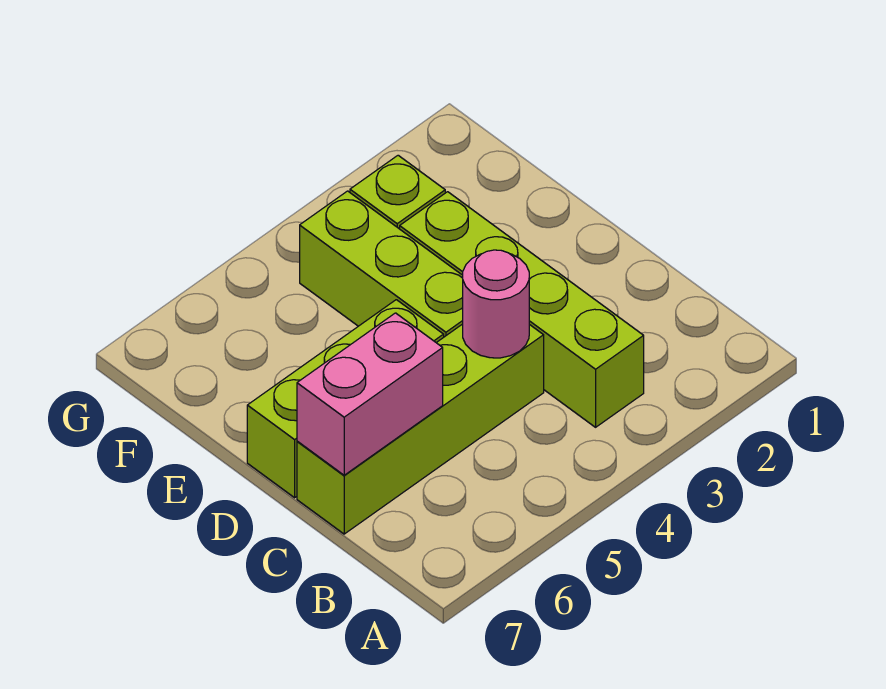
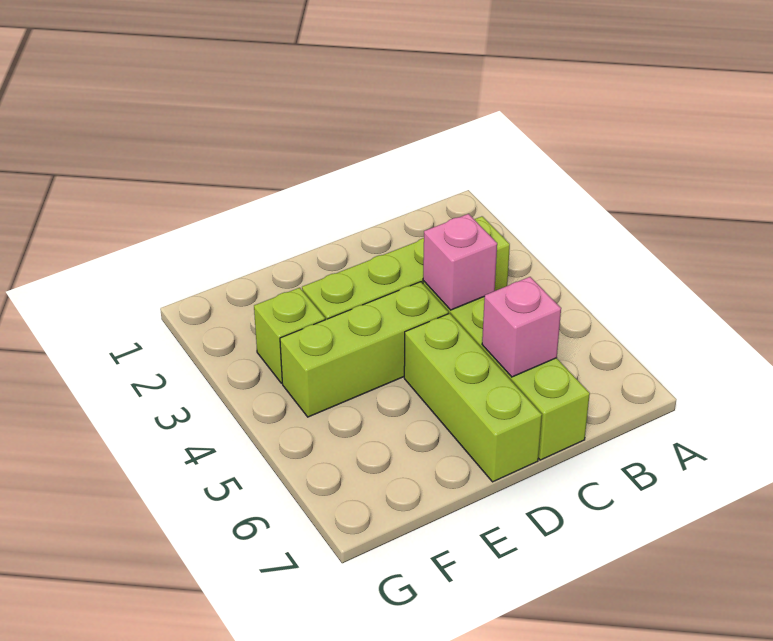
pink round brick C4 level 2 -> pink brick C4 level 2
pink brick C6:C7 level 2 -> pink brick C6 level 2

